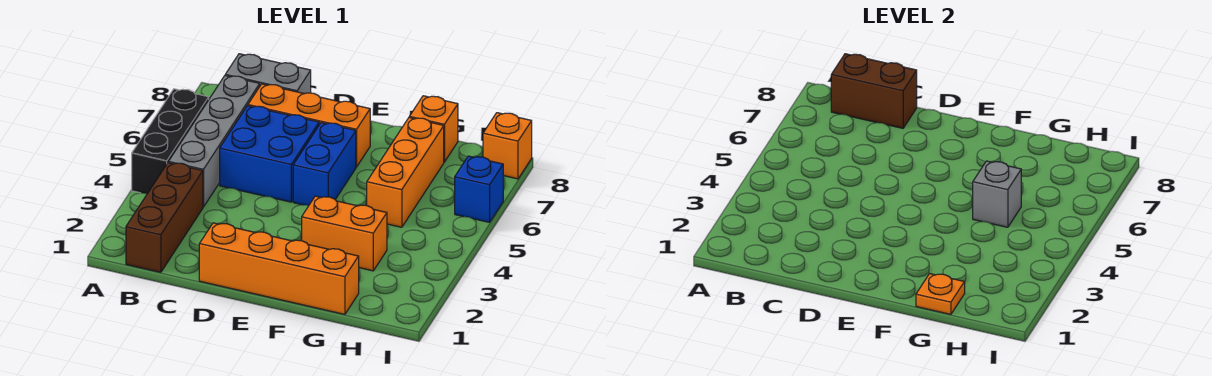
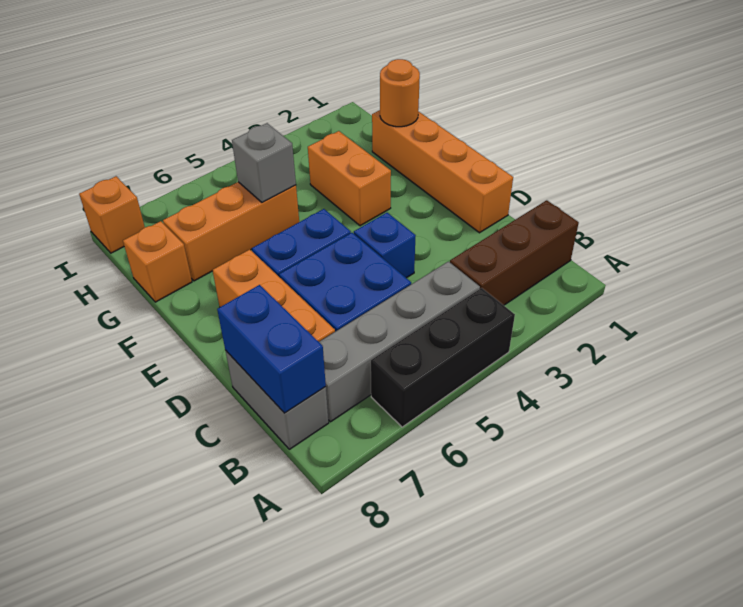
brown brick B8:C8 level 2 -> blue brick B8:C8 level 2
orange plate G1 level 2 -> orange round brick G1 level 2
blue brick I6 level 1 -> blue brick D4 level 1

